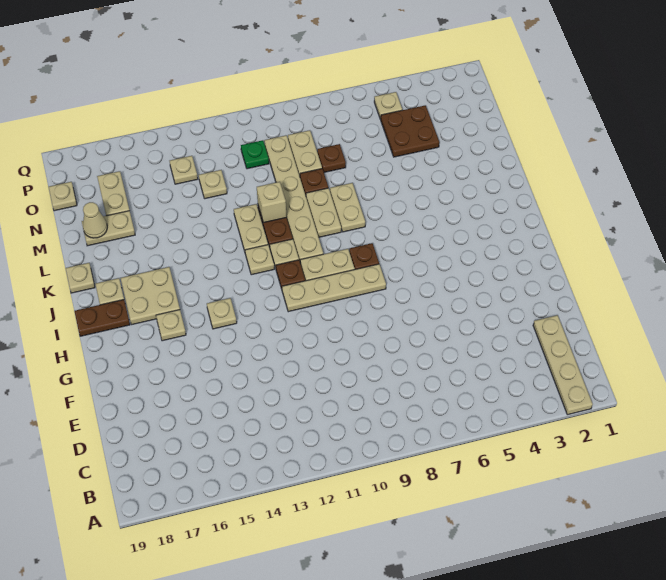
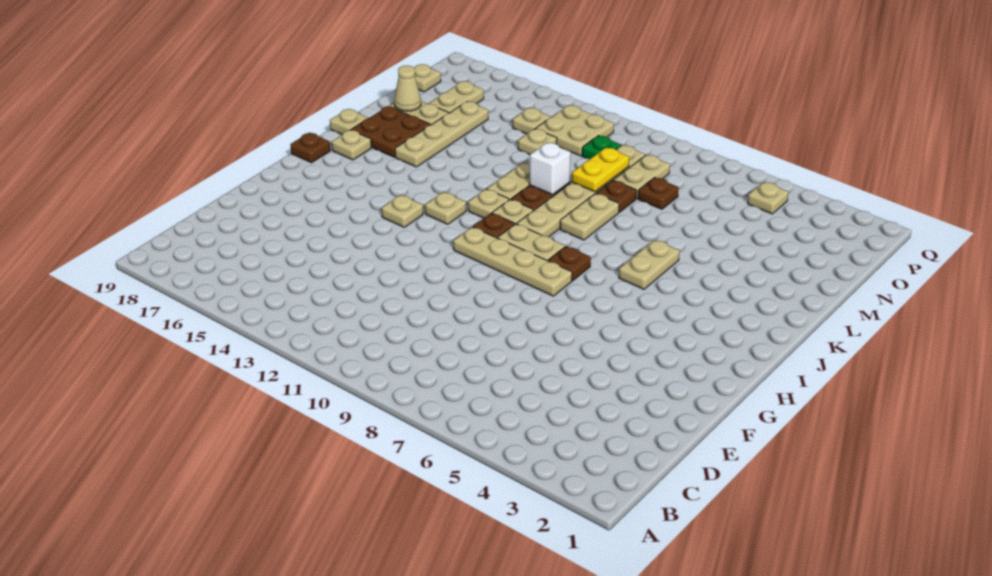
tan plate A2:D2 level 1 -> tan plate K16:N16 level 1
tan plate H16 level 1 -> tan plate I13 level 1
tan plate I16:J17 level 1 -> tan plate O12:P13 level 1
brown plate I18:I19 level 1 -> brown plate I19 level 1
tan plate K8:L8 level 1 -> tan plate J6:K6 level 1
tan brick L11 level 2 -> white brick L11 level 2
none -> yellow plate M10:N10 level 2
brown plate N4:O5 level 1 -> brown plate K17:L18 level 1

